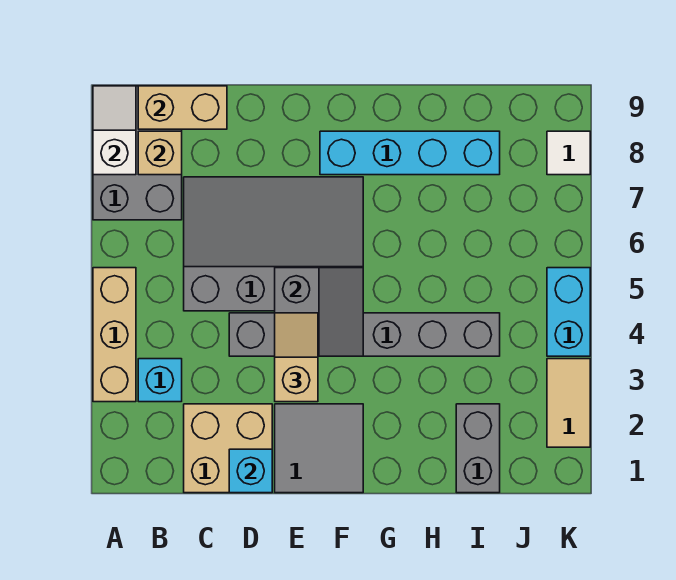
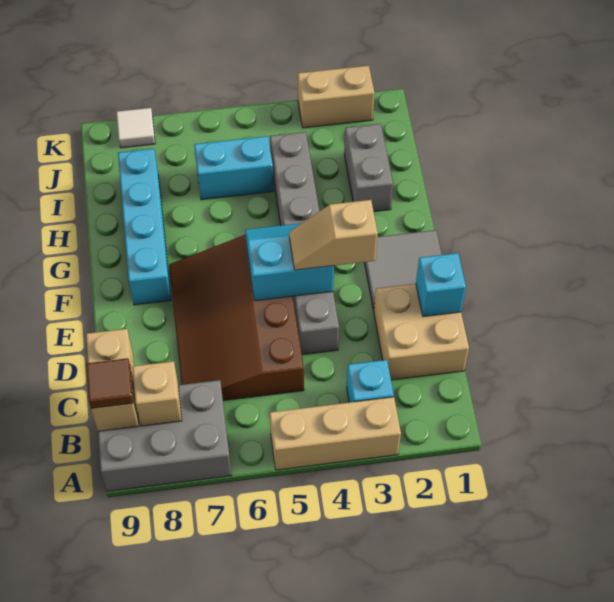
white slope A8:A9 level 2 top 8 -> none
none -> brown tile B9 level 3
grey slope C5:F7 level 1 top 5 -> brown slope C5:F7 level 1 top 5
grey slope E4:F5 level 2 top E -> cyan slope E4:F5 level 2 top E
grey brick I1:I2 level 1 -> grey brick H2:I2 level 1
tan tile K2:K3 level 1 -> tan brick K2:K3 level 1
cyan brick K4:K5 level 1 -> cyan brick I5:I6 level 1

